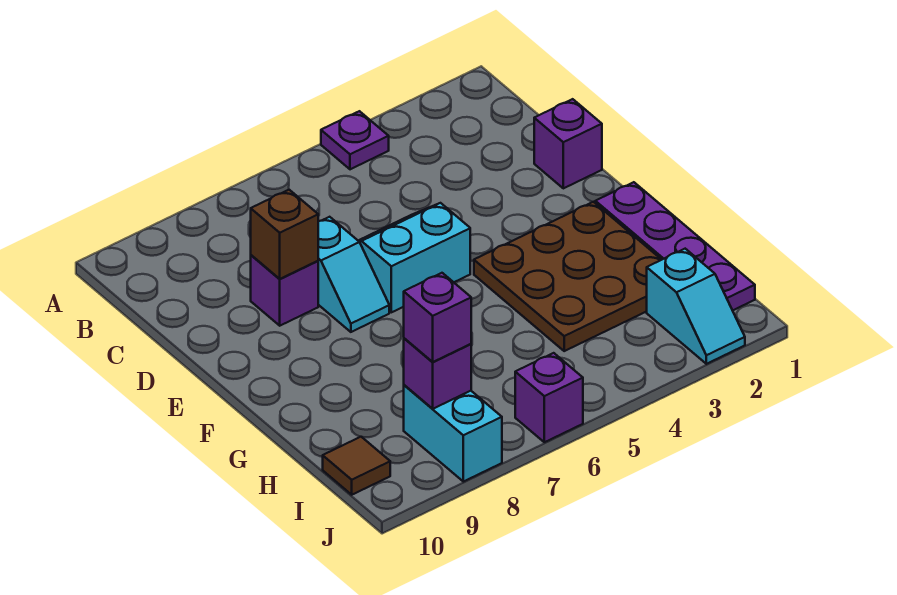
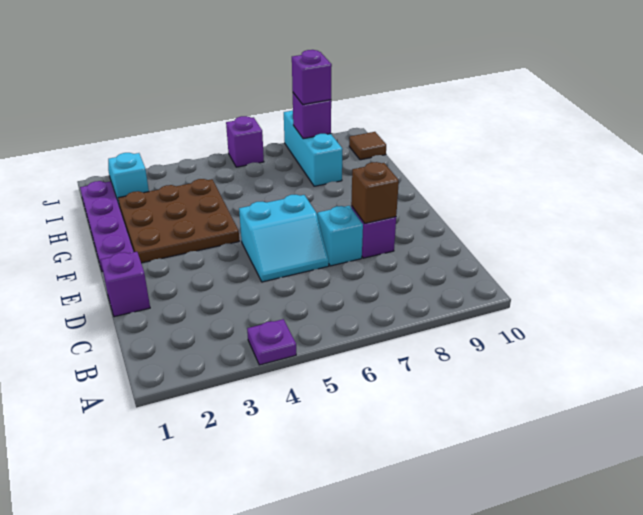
cyan brick I8:J8 level 1 -> cyan brick H8:J8 level 1

